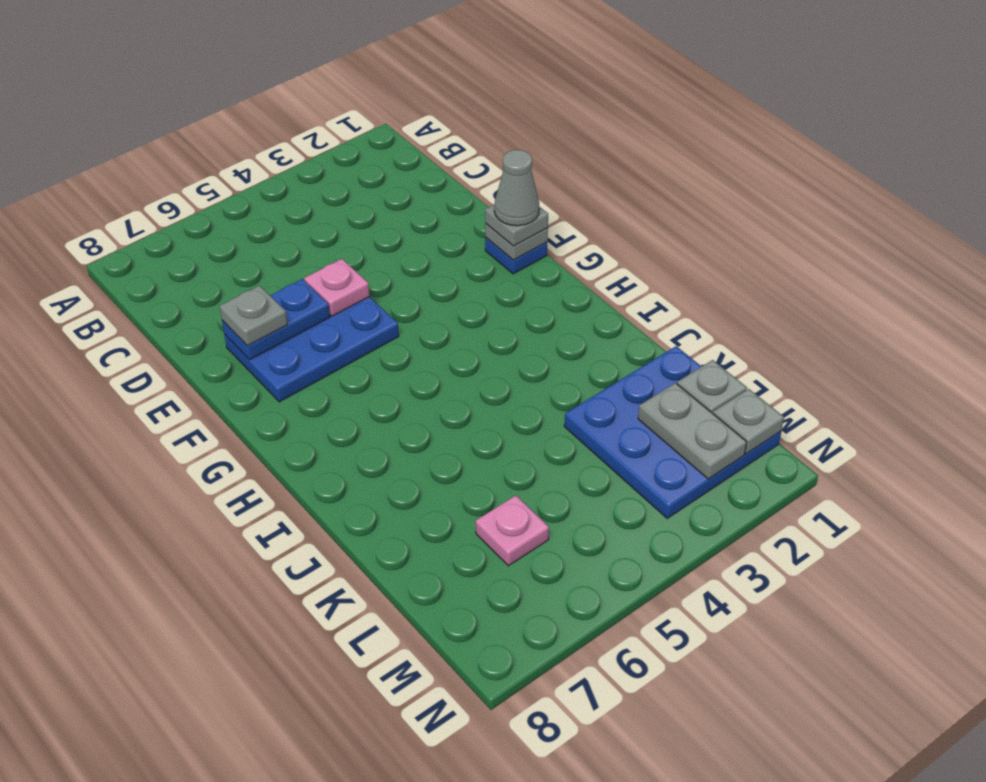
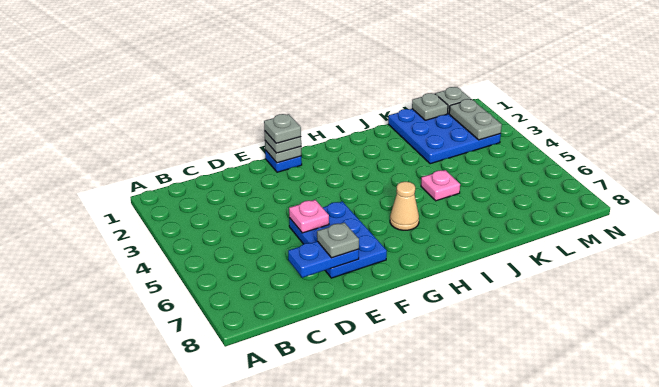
blue plate E6:E7 level 2 -> blue plate D7:E7 level 2
grey cone F1 level 4 -> grey plate F1 level 4
none -> tan cone H6 level 1
grey plate L2:M2 level 2 -> grey plate M2:M3 level 2
pink plate L6 level 1 -> pink plate J5 level 1

